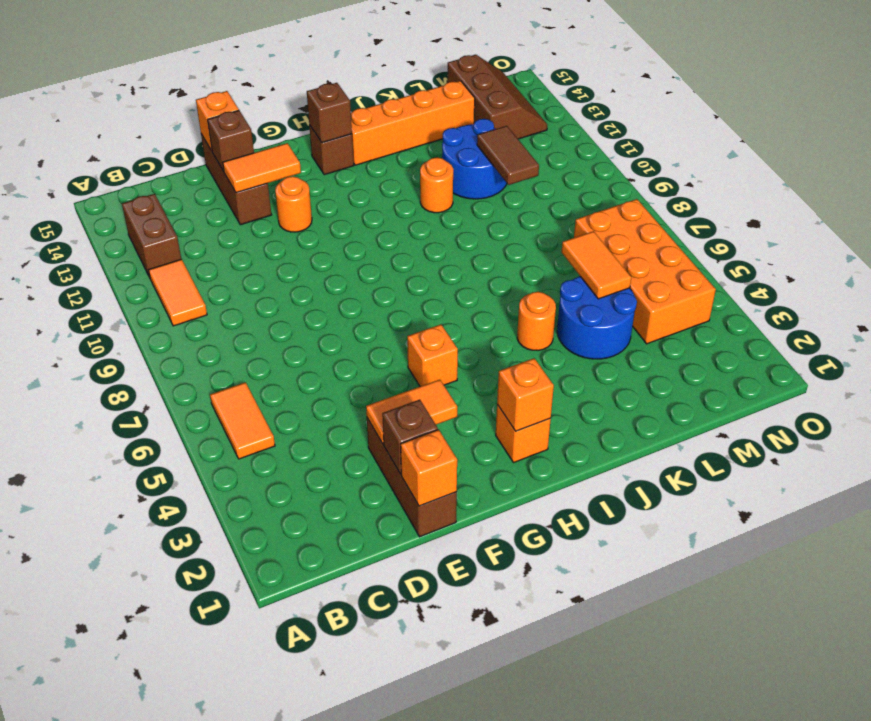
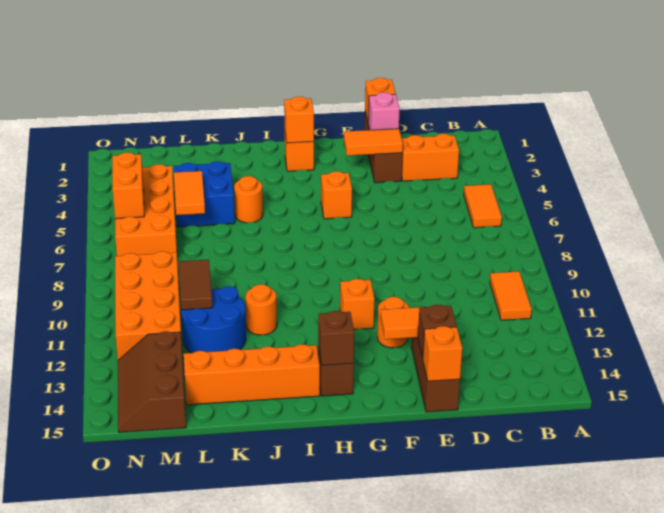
brown brick B12:B13 level 1 -> none
none -> orange brick C3:D3 level 1
brown brick E2 level 2 -> pink brick E2 level 2
none -> orange brick G11 level 1
blue round brick K4:L5 level 1 -> blue brick K4:L5 level 1
none -> orange brick M9:N12 level 1
none -> orange brick N5:N6 level 2

